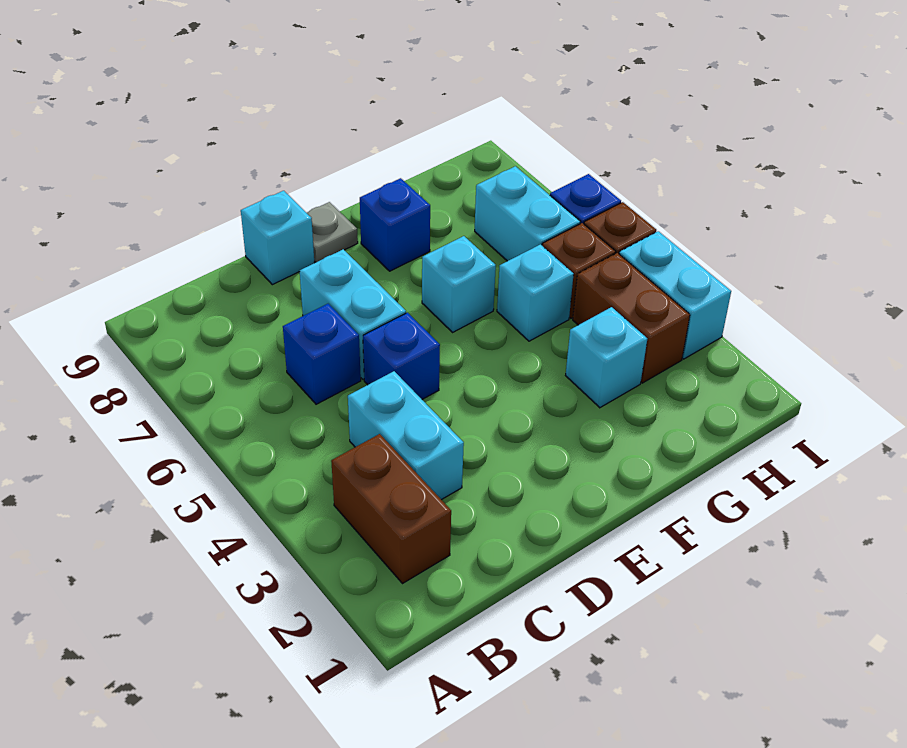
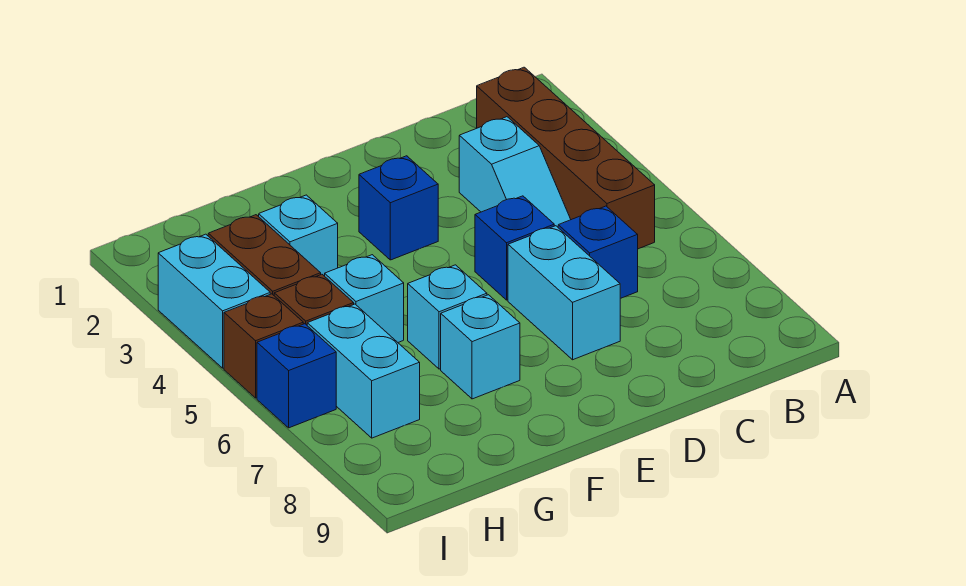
brown brick B2:B3 level 1 -> brown brick B2:B5 level 1
cyan brick C3:C4 level 1 -> cyan slope C3:C4 level 1 top 3
cyan brick D9 level 1 -> cyan brick F7 level 1
grey plate E9 level 1 -> none
blue brick F8 level 1 -> blue brick E3 level 1

